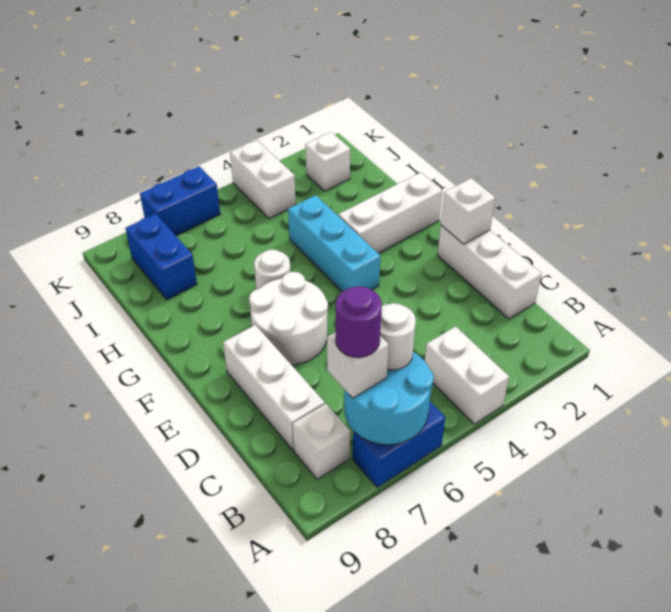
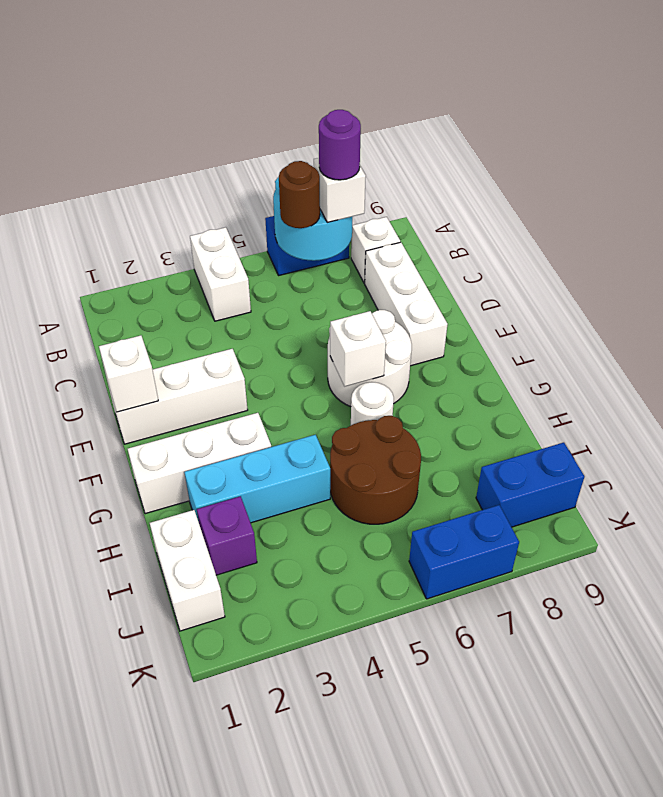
white round brick B6 level 3 -> brown round brick B6 level 3
white brick C1:E1 level 1 -> white brick E1:E3 level 1
cyan brick F4:H4 level 1 -> cyan brick H2:H4 level 1
none -> brown round brick H5:I6 level 1
none -> purple brick I2 level 1
blue brick I8:J8 level 1 -> blue brick J8:J9 level 1
white brick J2 level 1 -> white brick F6 level 2
white brick J4:K4 level 1 -> white brick I1:J1 level 1

